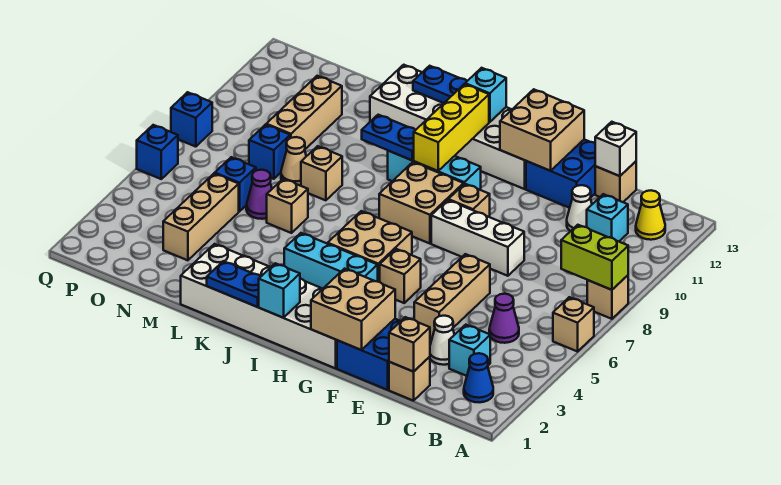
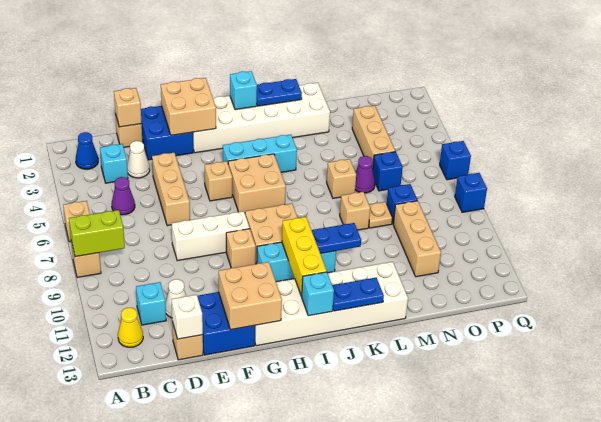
tan cone M8 level 1 -> tan plate M8 level 1

